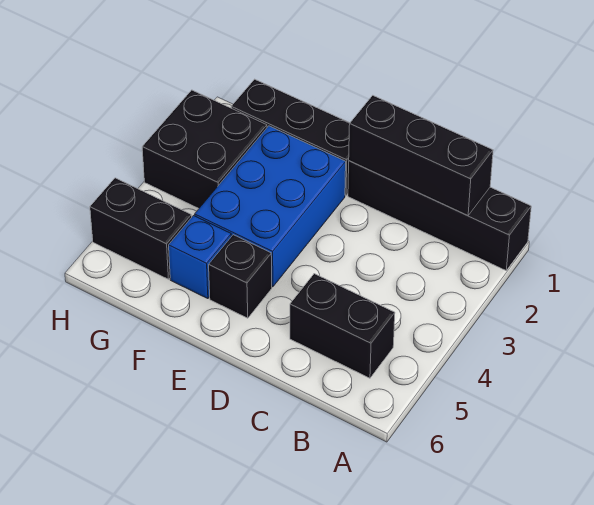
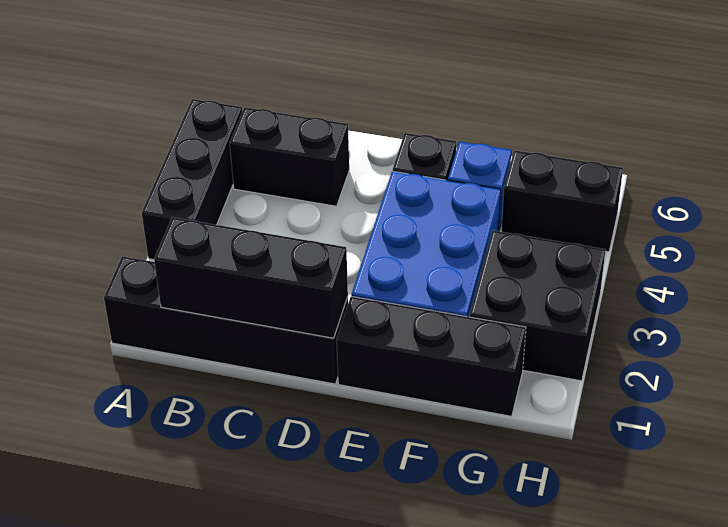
none -> black brick A3:A5 level 1

